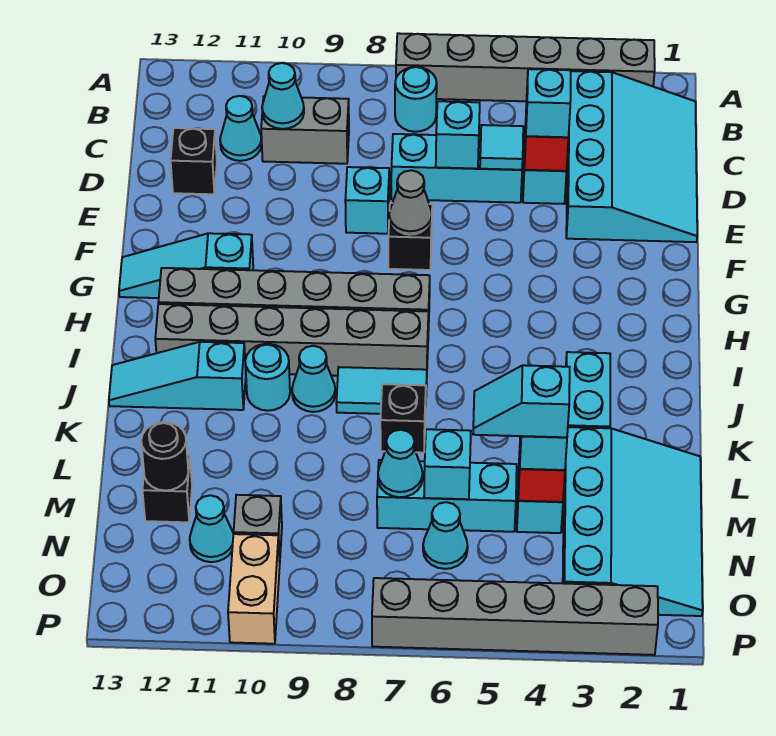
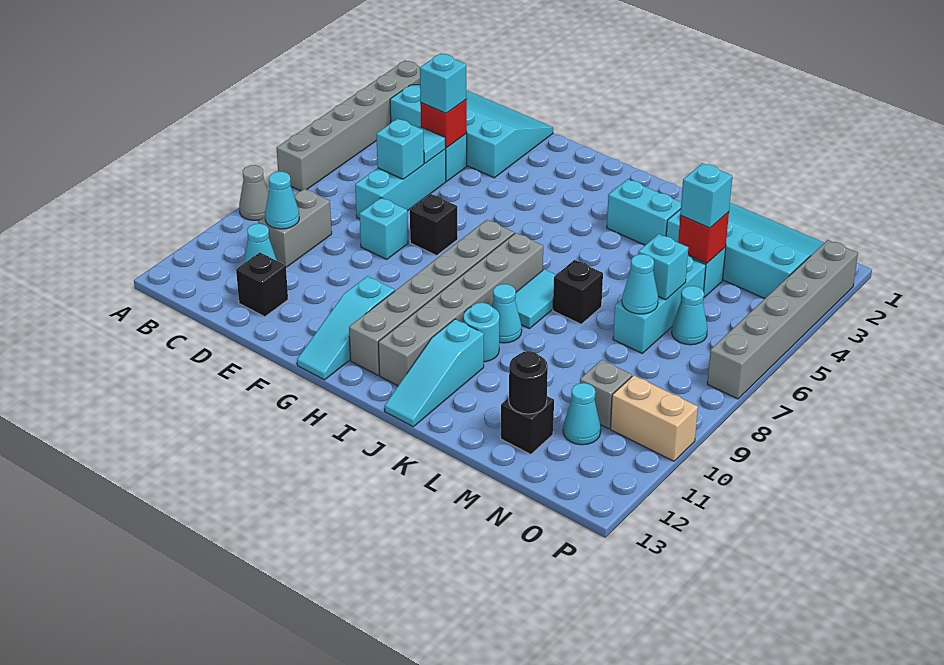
cyan round brick B7 level 1 -> none
grey cone F7 level 2 -> grey cone A9 level 1
cyan slope M4:M5 level 4 top 4 -> none

